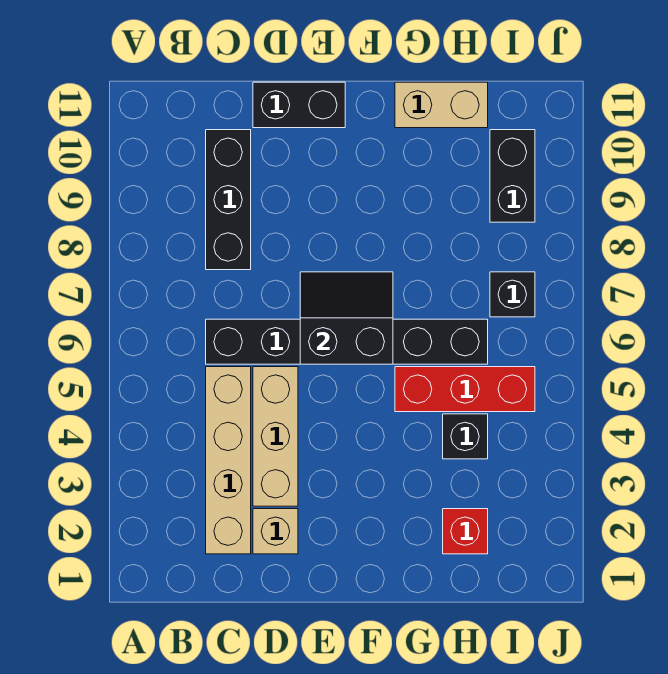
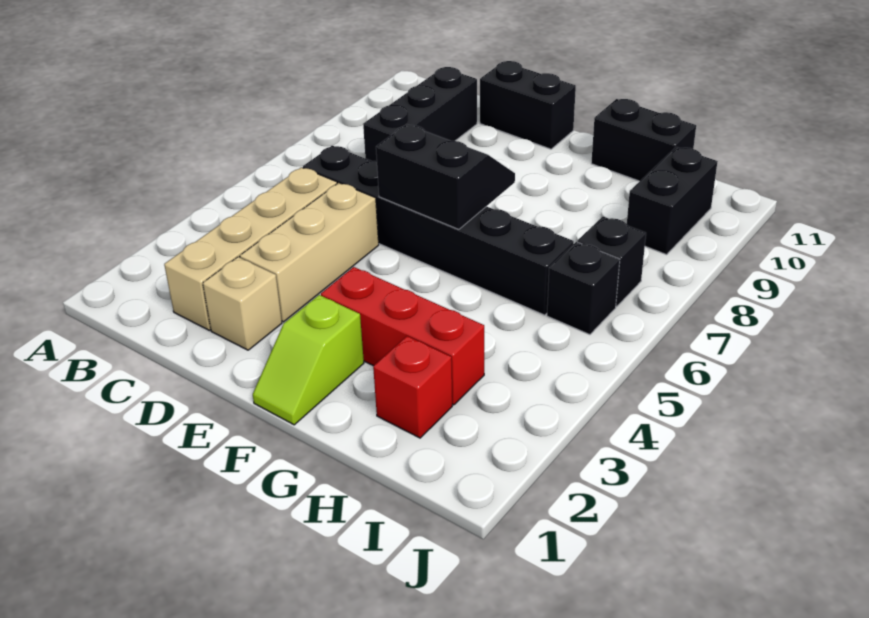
none -> lime slope F1:F2 level 1 top 2
red brick G5:I5 level 1 -> red brick F3:H3 level 1
tan brick G11:H11 level 1 -> black brick G11:H11 level 1
black brick H4 level 1 -> black brick I6 level 1

